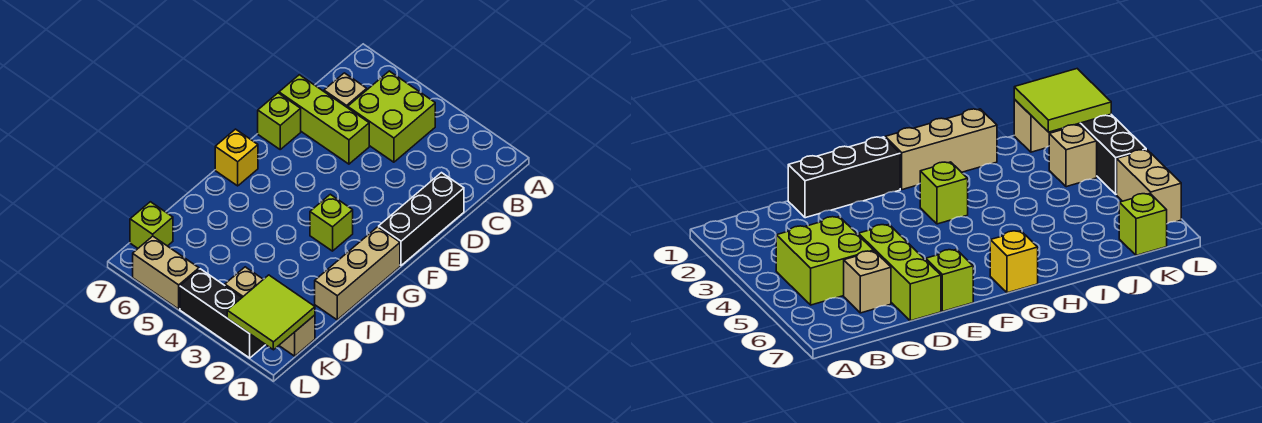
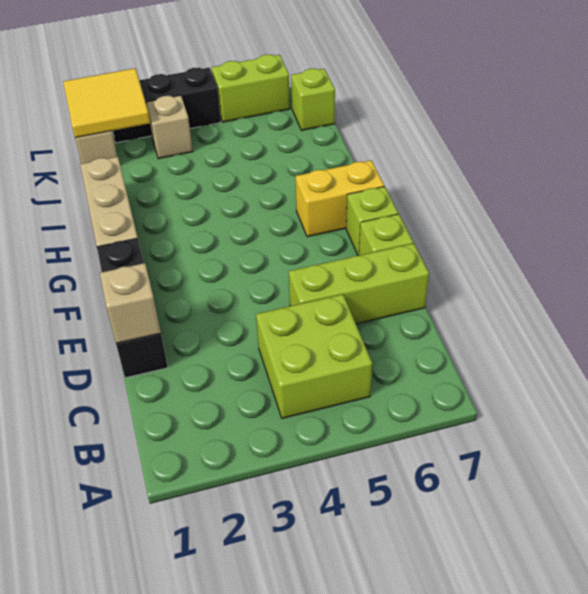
tan brick C6 level 1 -> tan brick D1 level 2
lime brick G3 level 1 -> lime brick F7 level 1
yellow brick G7 level 1 -> yellow brick G6:G7 level 1
lime tile K1:L2 level 2 -> yellow tile K1:L2 level 2
tan brick L5:L6 level 1 -> lime brick L5:L6 level 1

